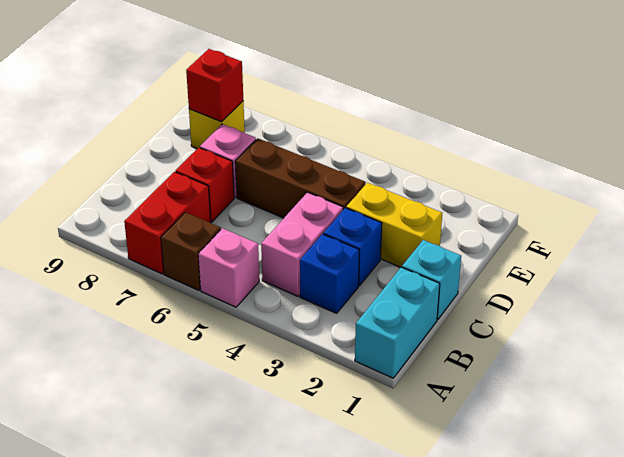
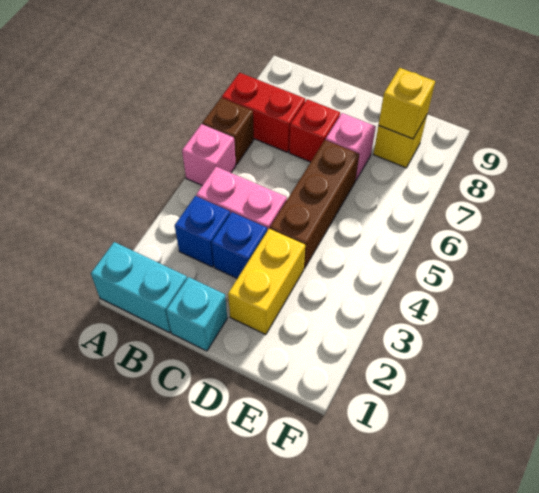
red brick E8 level 2 -> yellow brick E8 level 2

